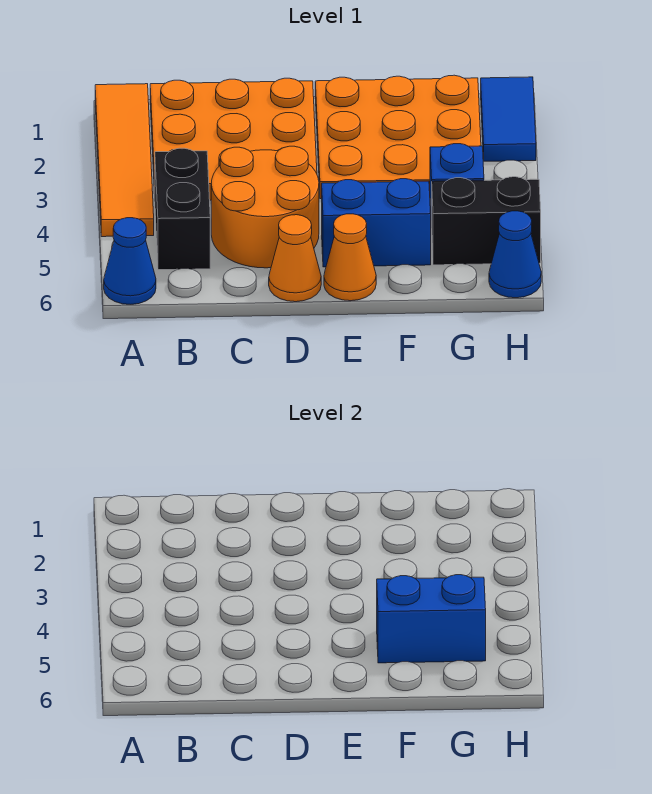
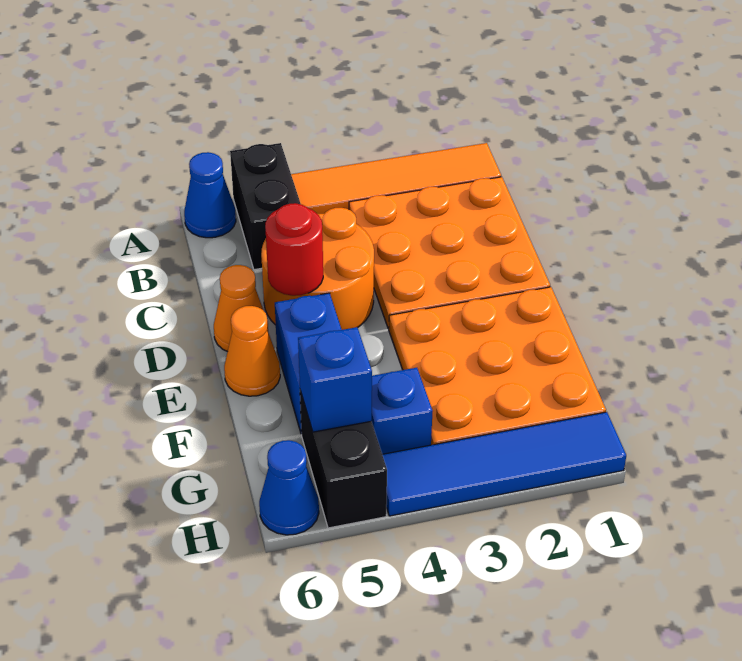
black brick B4:B5 level 1 -> black brick A5:B5 level 1
none -> red round brick D5 level 2
blue brick F5:G5 level 2 -> blue brick G5 level 2
blue tile H1:H2 level 1 -> blue tile H1:H4 level 1

